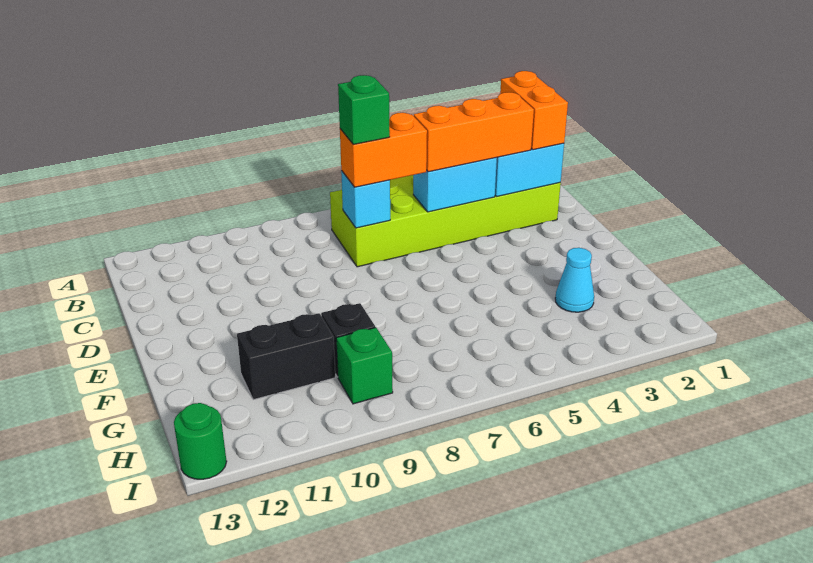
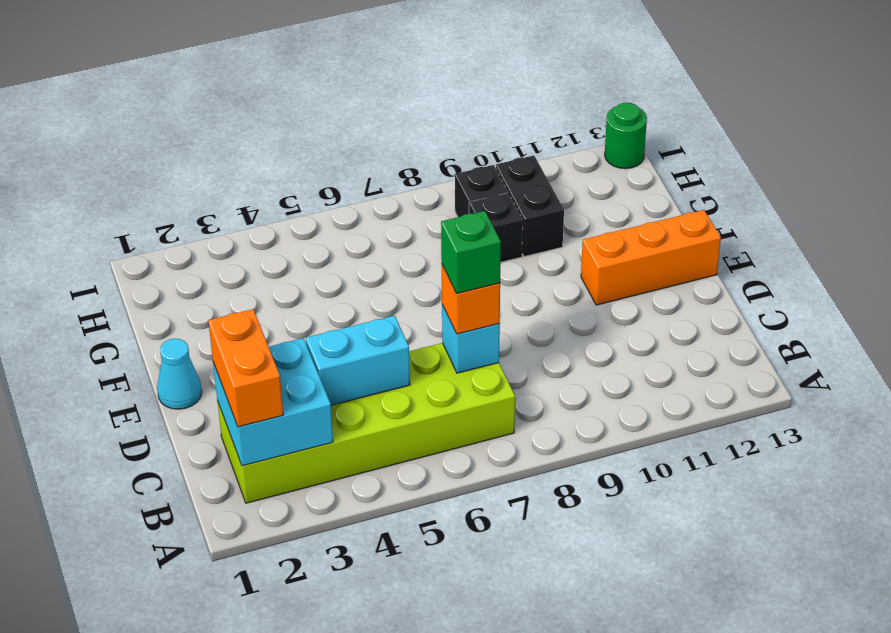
orange brick C3:C5 level 3 -> orange brick E11:E13 level 1
orange brick C6:C7 level 3 -> orange brick C7 level 3
cyan cone G3 level 1 -> cyan cone E1 level 1
black brick G10:G11 level 1 -> black brick G10:H10 level 1
green brick H9 level 1 -> black brick H9 level 1

